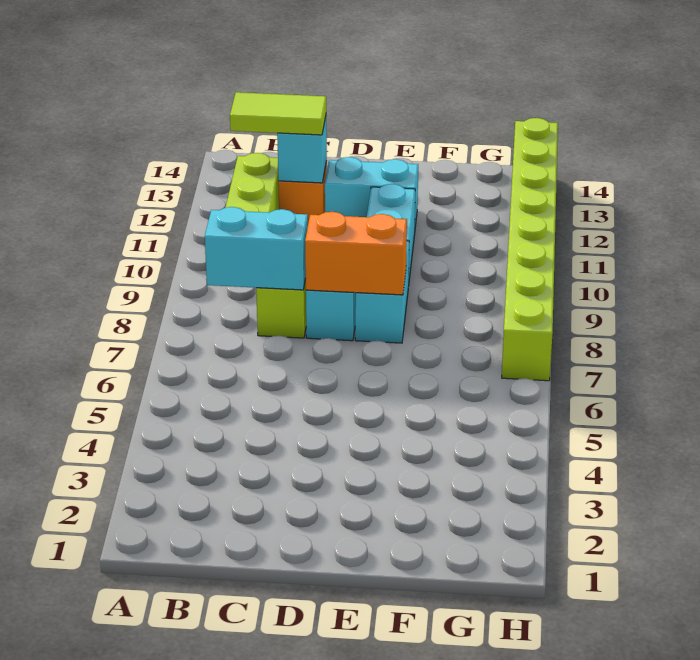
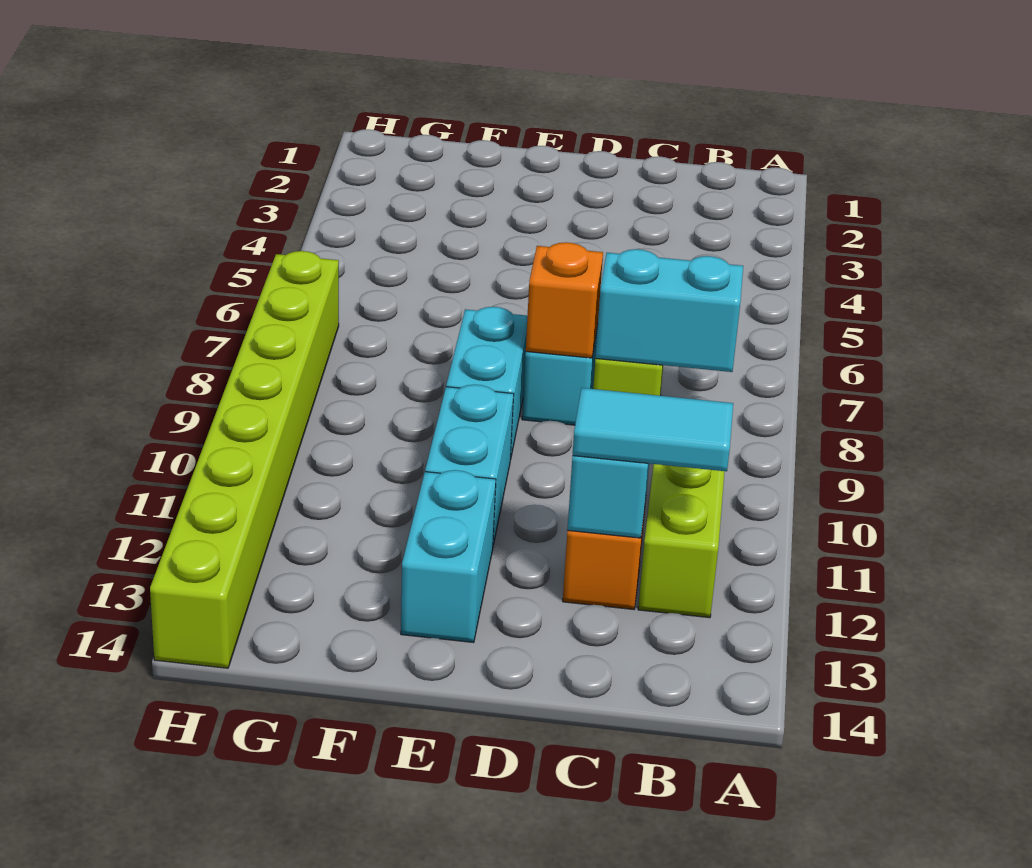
lime tile B12:C12 level 3 -> cyan tile B12:C12 level 3
orange brick D8:E8 level 2 -> orange brick D8 level 2
cyan brick D12:E12 level 1 -> cyan brick E12:E13 level 1

